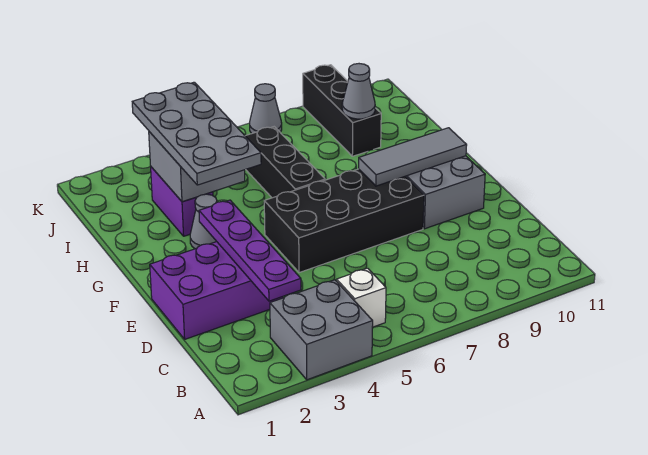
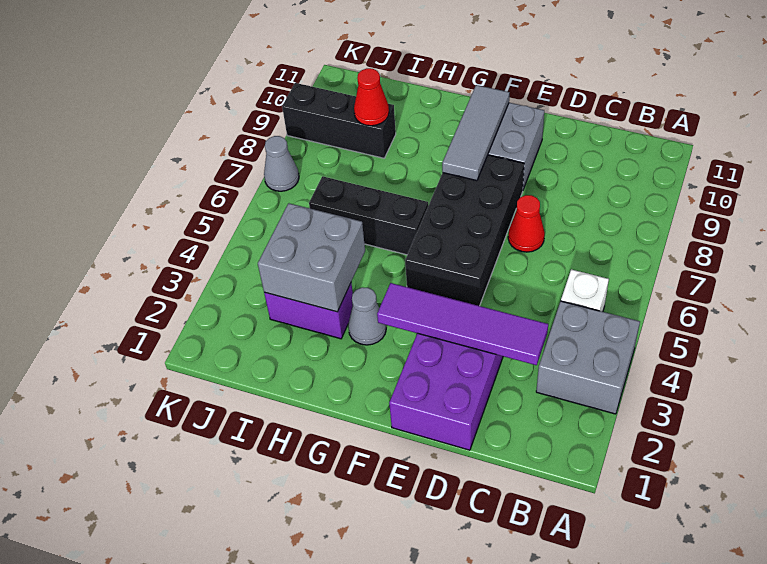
purple plate C3:F3 level 2 -> purple tile C3:F3 level 2
none -> red cone D7 level 1
grey plate G3:J4 level 3 -> none
grey cone I9 level 2 -> red cone I9 level 2

